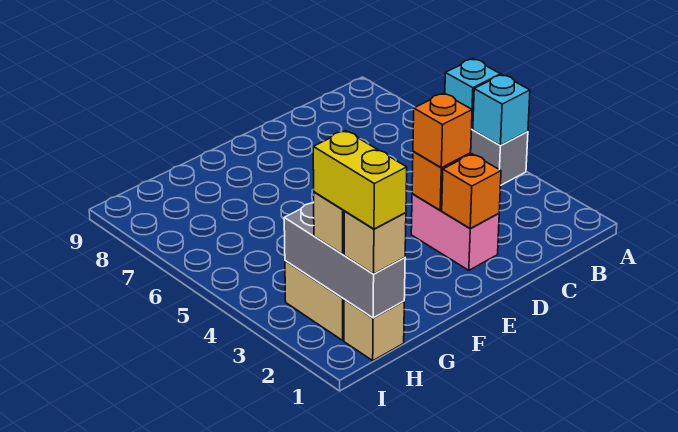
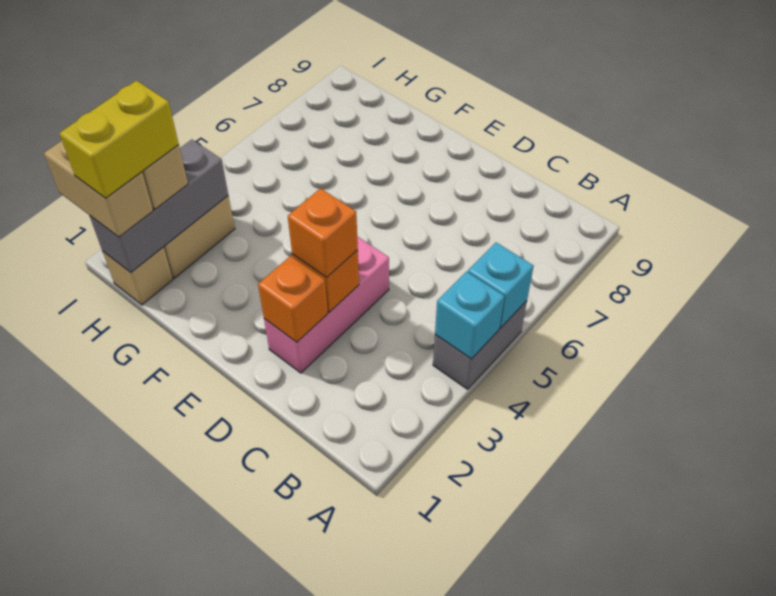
pink brick D2:D3 level 1 -> pink brick D2:D4 level 1
tan brick H1 level 3 -> tan brick H1:I1 level 3

